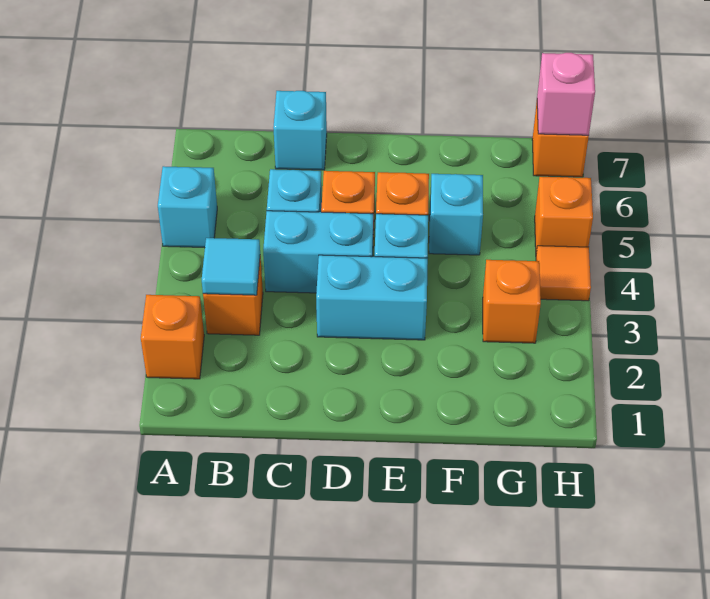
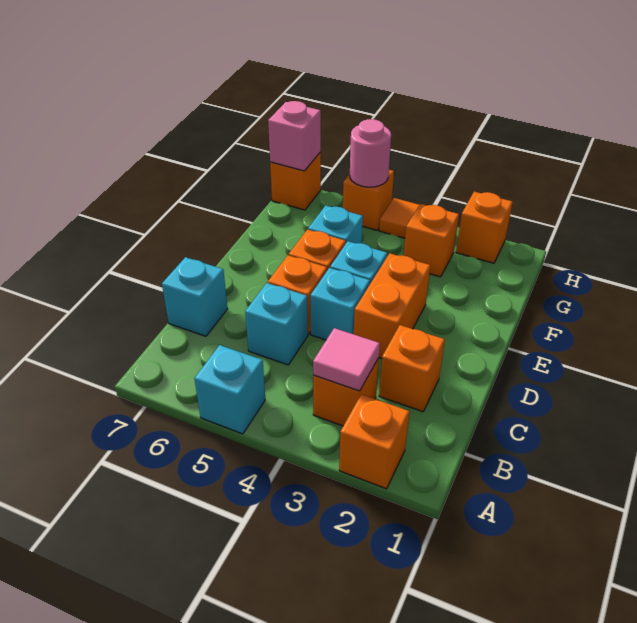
cyan tile B3 level 2 -> pink tile B3 level 2
none -> orange brick C2 level 1
cyan brick C4:D4 level 1 -> cyan brick D4 level 1
cyan brick D3:E3 level 1 -> orange brick D3:E3 level 1
none -> orange brick H2 level 1
none -> pink round brick H5 level 2

